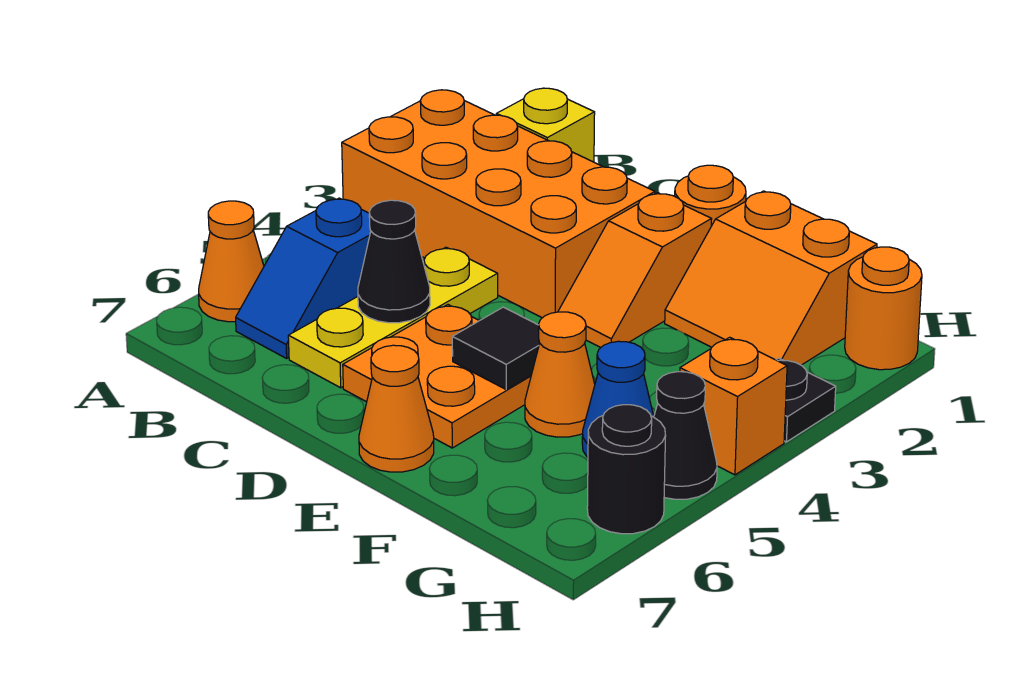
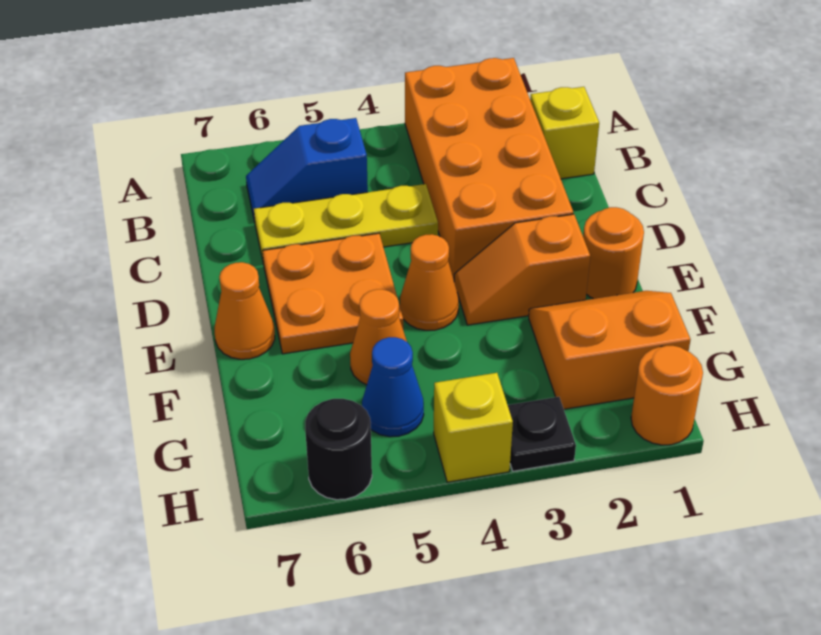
orange cone A6 level 1 -> orange cone E4 level 1
black cone C5 level 2 -> none
black tile E5 level 2 -> none
orange slope F1:G2 level 1 top 1 -> orange slope F1:G2 level 1 top G
orange brick H4 level 1 -> yellow brick H4 level 1
black cone H5 level 1 -> none

